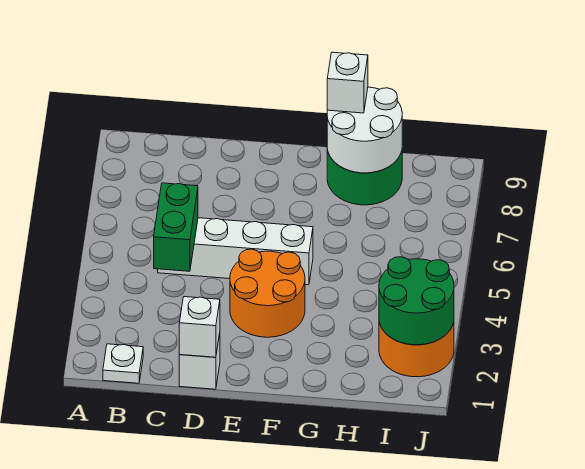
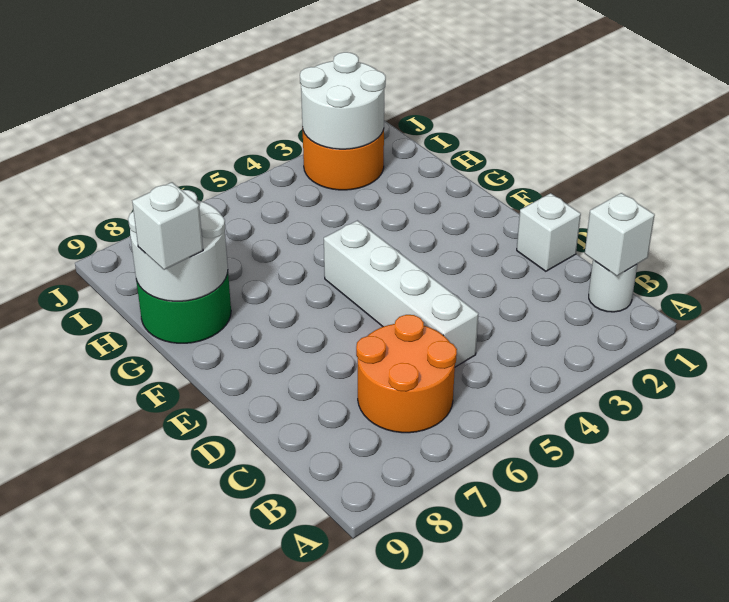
white plate B1 level 1 -> white round brick B1 level 1
green brick C4:C5 level 2 -> none
white brick D1 level 2 -> white brick B1 level 2
orange round brick E3:F4 level 1 -> orange round brick B6:C7 level 1
green round brick I2:J3 level 2 -> white round brick I2:J3 level 2

